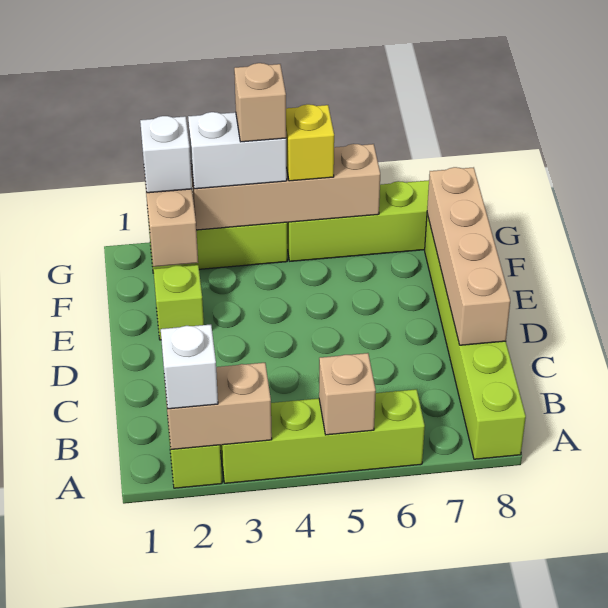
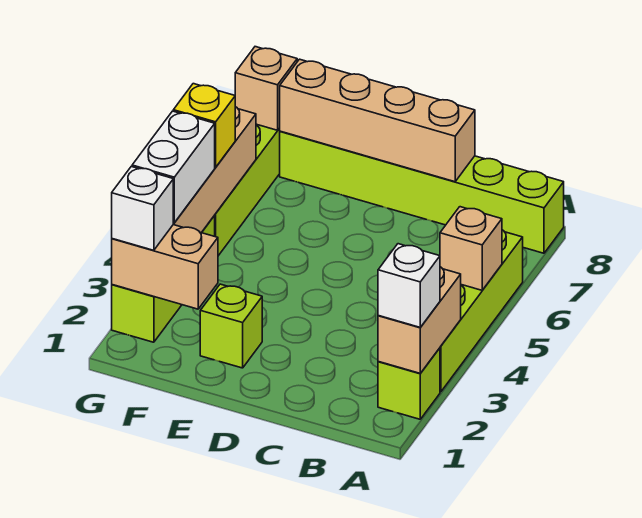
tan brick G4 level 4 -> tan brick G8 level 2

